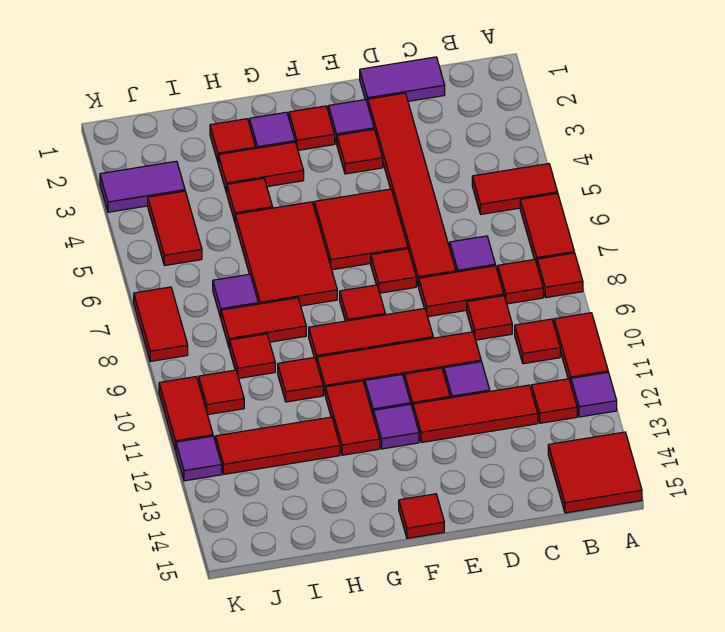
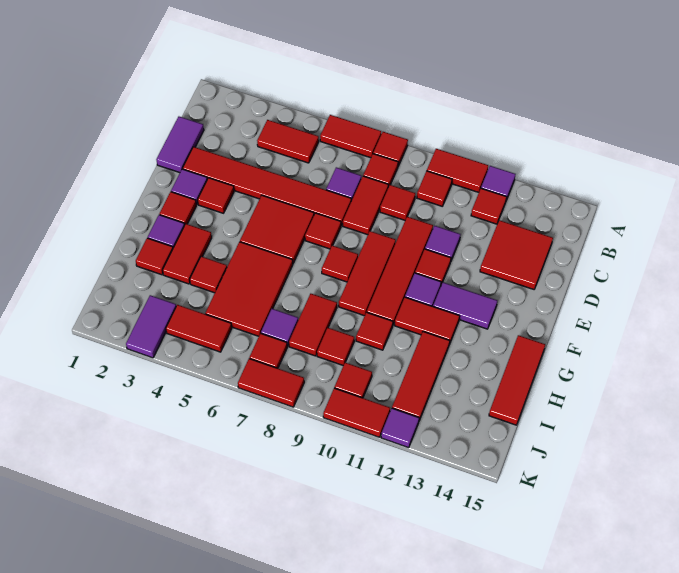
red tile A5:B5 level 1 -> red tile B4:B5 level 1
red tile A14:B15 level 1 -> red tile C13:D14 level 1
red tile C12:E12 level 1 -> red tile G15:I15 level 1
purple tile F12 level 1 -> purple tile F12:F13 level 1
red tile F15 level 1 -> red tile J7 level 1
red tile G5:H7 level 1 -> red tile G5:I6 level 1

